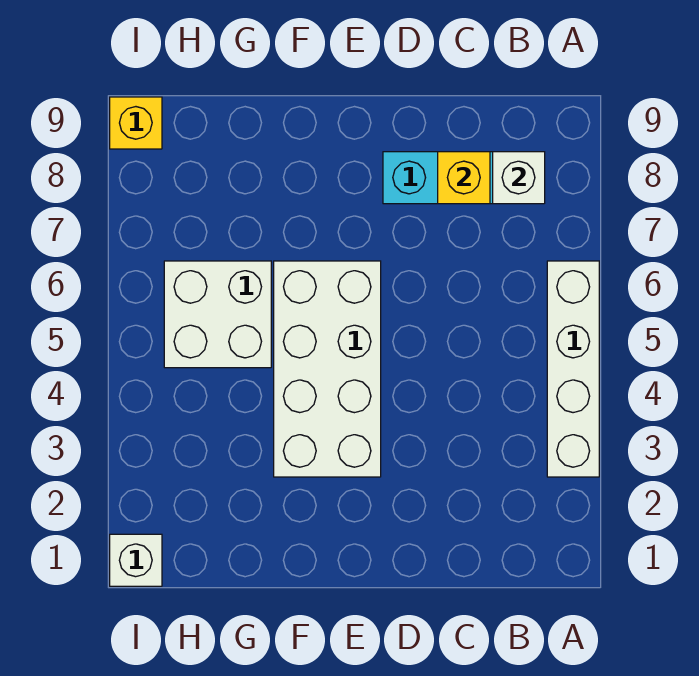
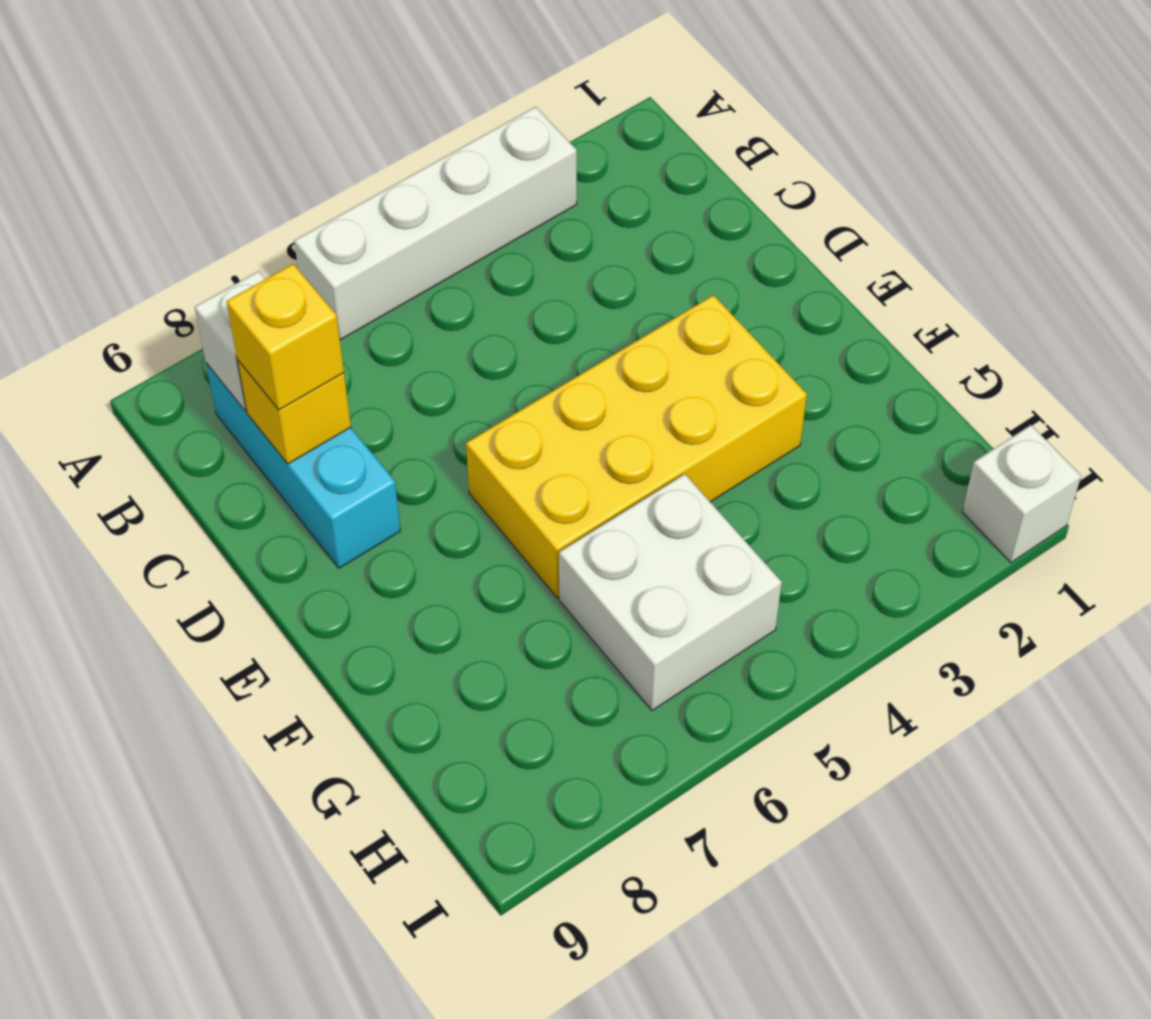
white brick E3:F6 level 1 -> yellow brick E3:F6 level 1
yellow brick I9 level 1 -> yellow brick C8 level 3

